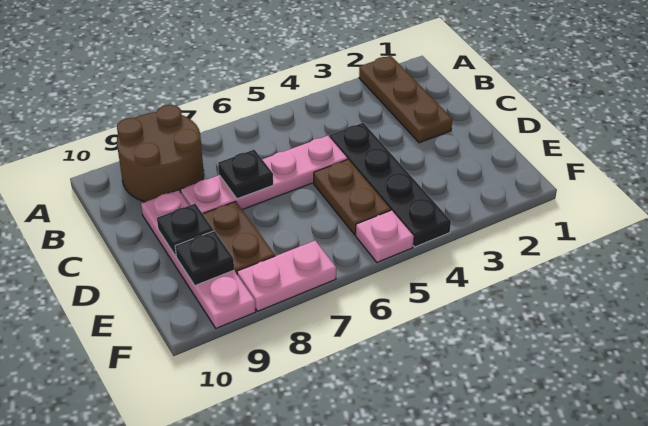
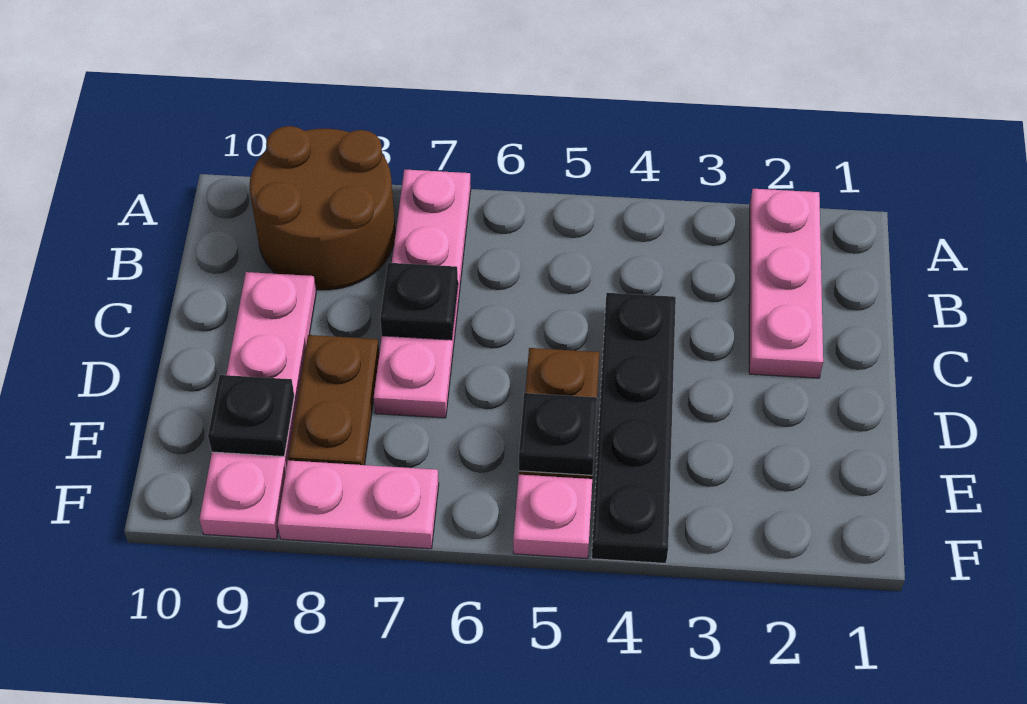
brown plate A2:C2 level 1 -> pink plate A2:C2 level 1
pink plate C5:C8 level 1 -> pink plate A7:D7 level 1
black plate D9 level 2 -> black plate E5 level 2

